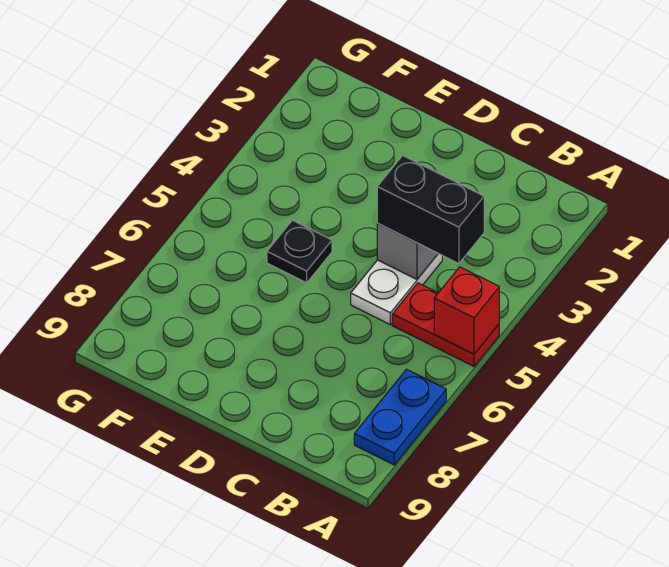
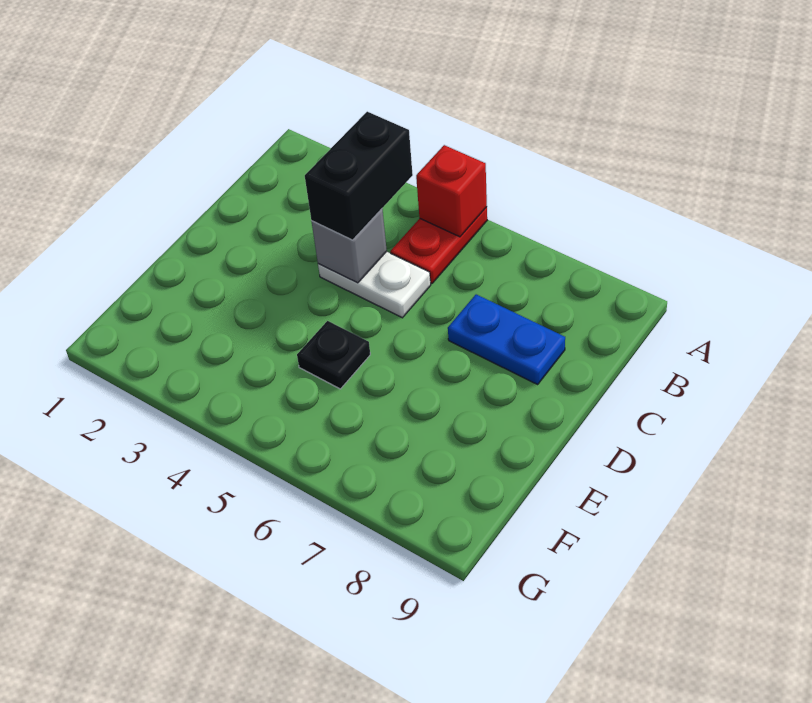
blue plate A7:A8 level 1 -> blue plate C7:C8 level 1

